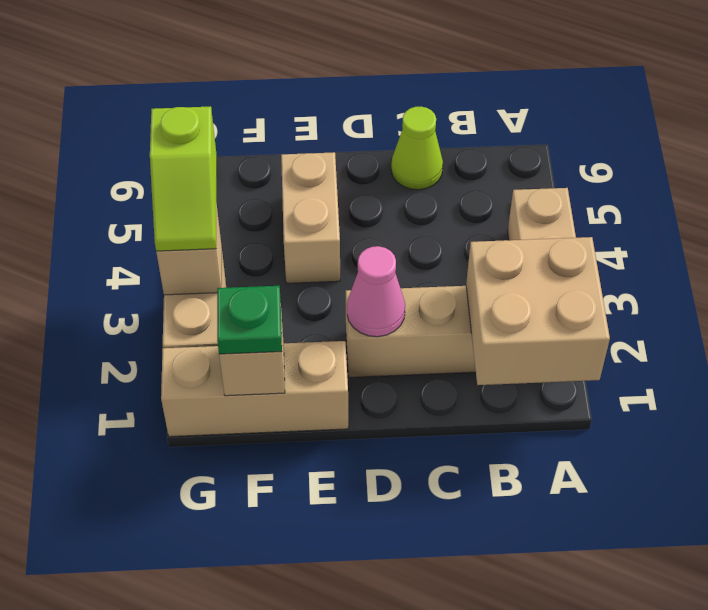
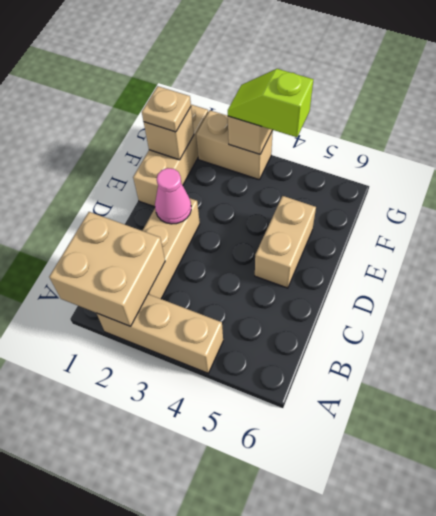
lime cone C6 level 1 -> none
tan brick E4:E5 level 1 -> tan brick D5:E5 level 1
green plate F1 level 3 -> tan plate F1 level 3

